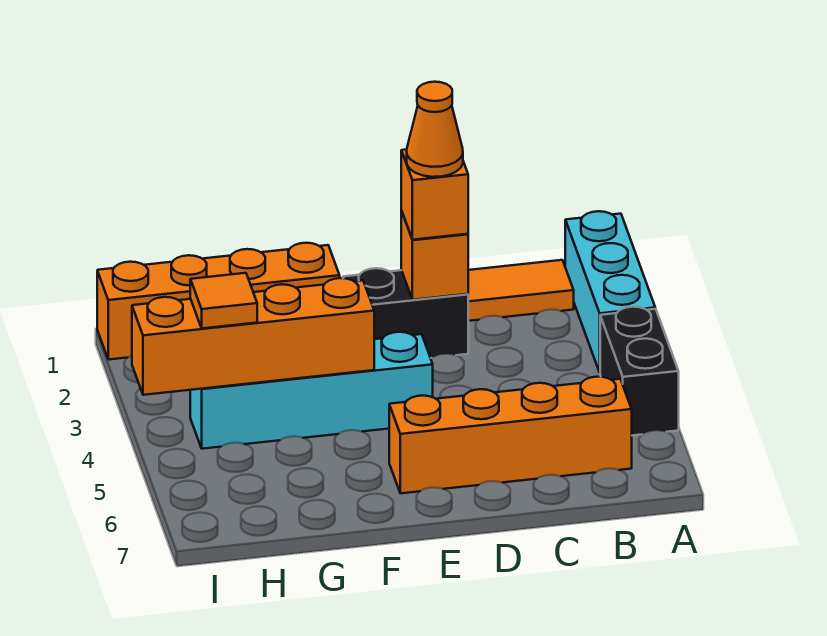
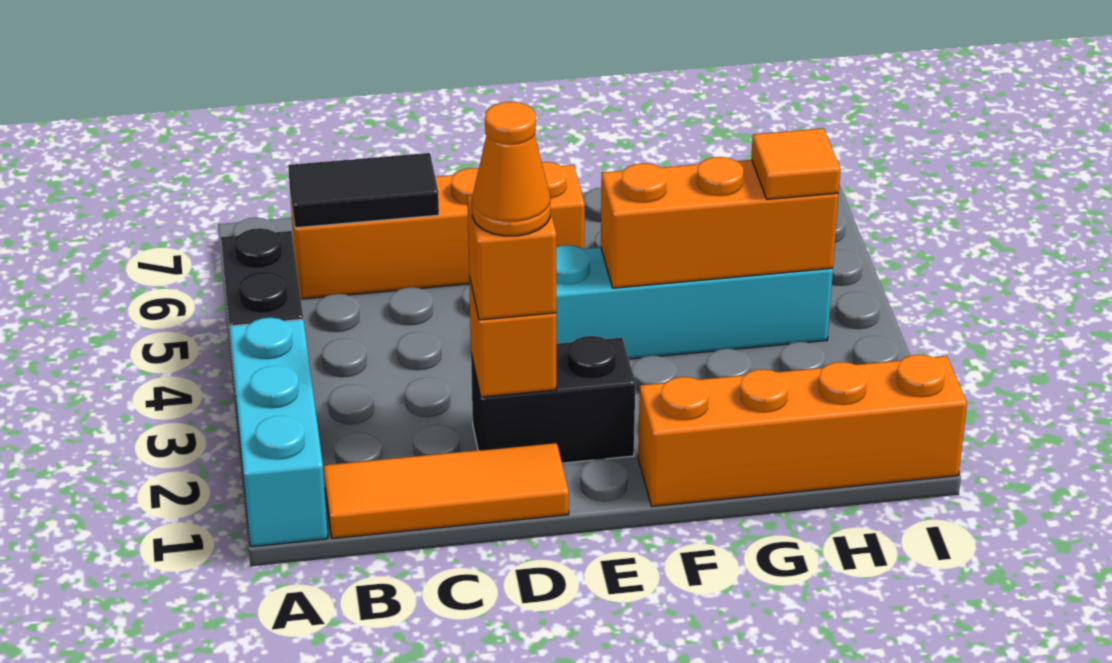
none -> black tile B6:C6 level 2
orange brick F4:I4 level 2 -> orange brick F4:H4 level 2

